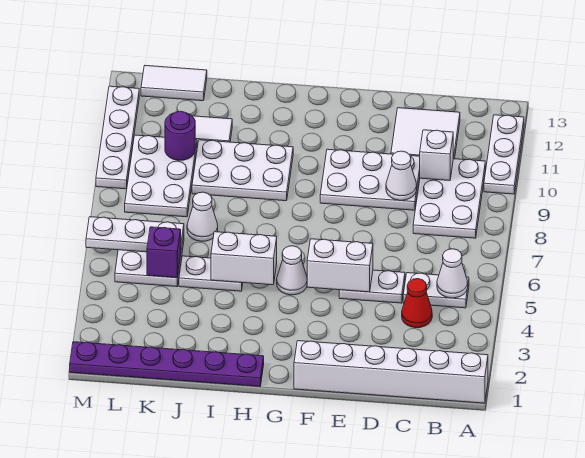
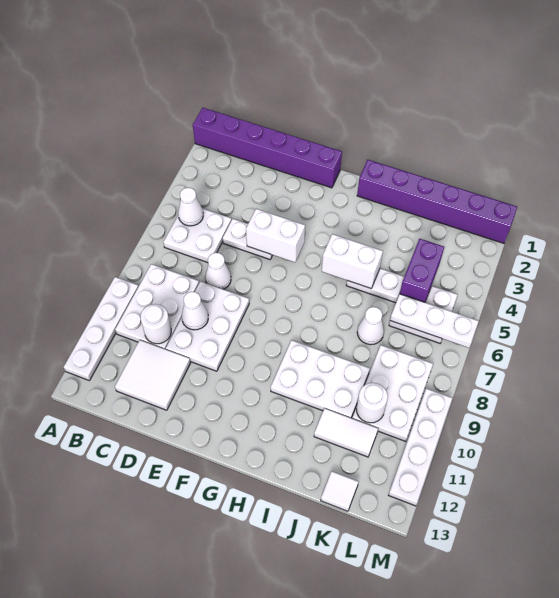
white brick A1:F1 level 1 -> purple brick A1:F1 level 1
white plate A10:A12 level 1 -> white plate A9:A12 level 1
white plate B5:C5 level 1 -> white plate B5:C6 level 1
red cone C4 level 1 -> none
white brick C10 level 2 -> white round brick C10 level 2
white plate D9:F10 level 1 -> white plate D8:E10 level 1
white cone G5 level 1 -> white cone D7 level 1
purple plate H1:M1 level 1 -> purple brick H1:M1 level 1
purple brick K5 level 2 -> purple brick K4:K5 level 2
purple round brick K10 level 2 -> white round brick K10 level 2
white tile K13:L13 level 1 -> white tile K13 level 1

